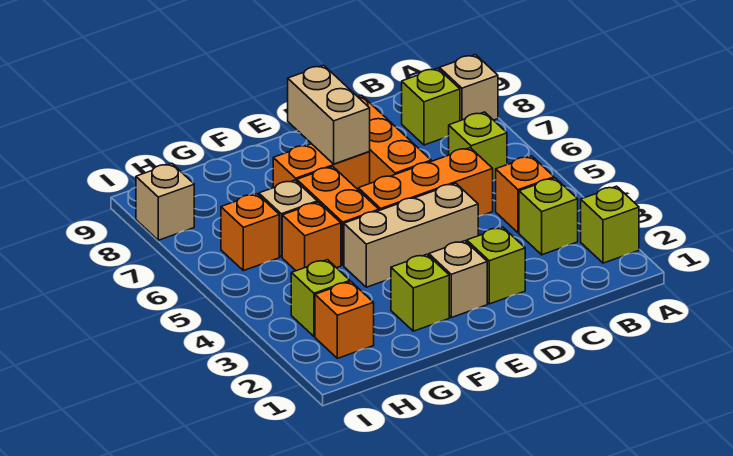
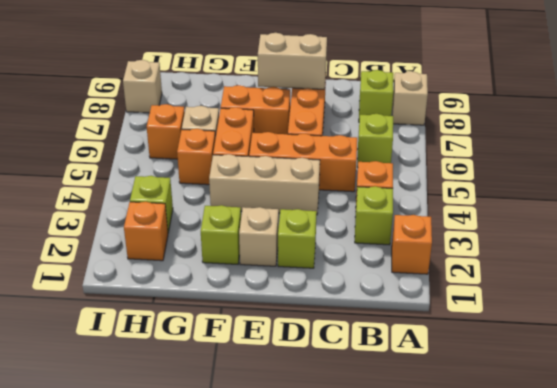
lime brick A2 level 1 -> orange brick A2 level 1
tan brick E7:E8 level 2 -> tan brick D8:E8 level 2

